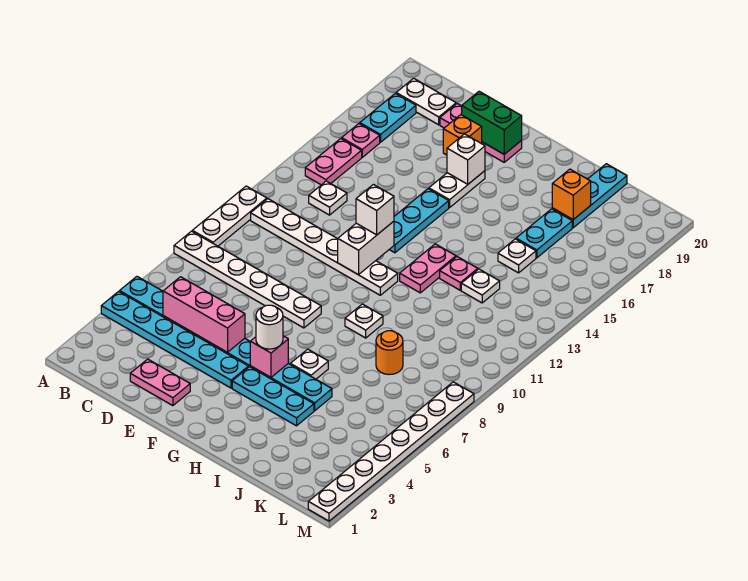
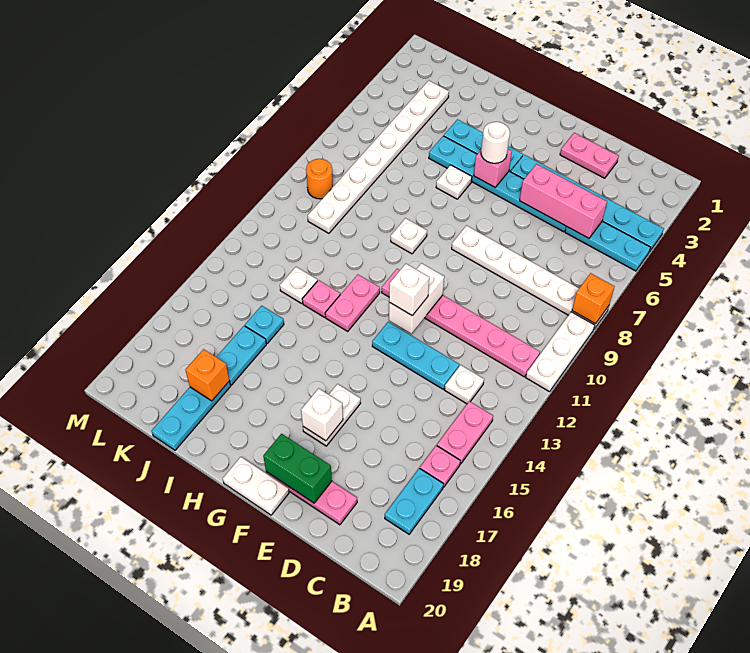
white plate B11:G11 level 1 -> pink plate B11:G11 level 1
white plate B19:C19 level 1 -> white plate F20:G20 level 1
orange brick E18 level 1 -> orange brick A8 level 2
cyan plate F13:F15 level 1 -> cyan plate D13:F13 level 1
orange round brick J8 level 1 -> orange round brick L9 level 1
white plate J15 level 1 -> cyan plate J15 level 1
white plate M1:M8 level 1 -> white plate K3:K10 level 1

